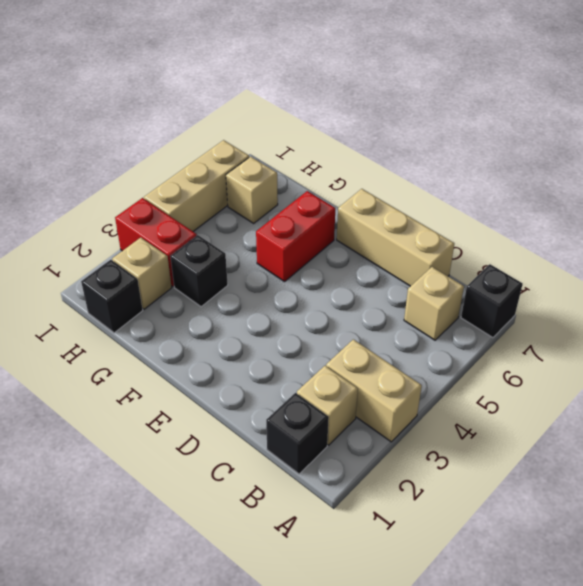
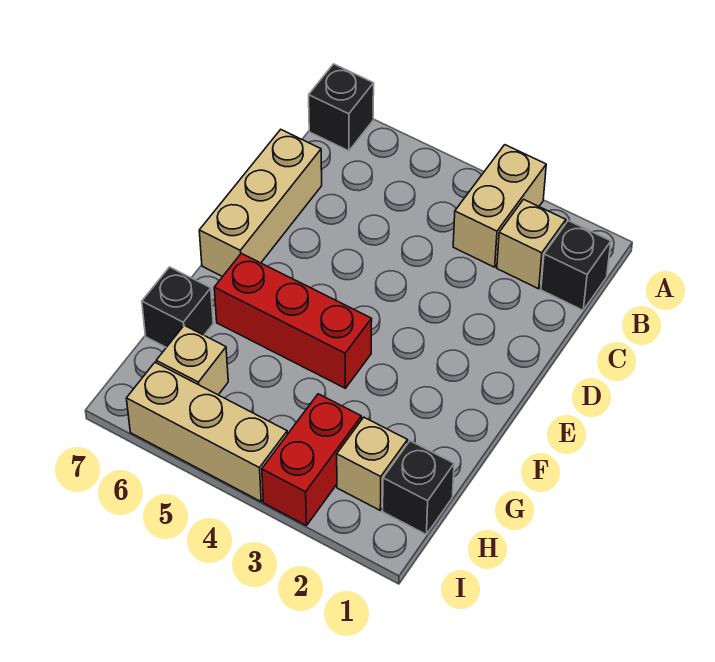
tan brick B6 level 1 -> none
red brick F5:F6 level 1 -> red brick F4:F6 level 1
black brick G3 level 1 -> black brick G7 level 1

